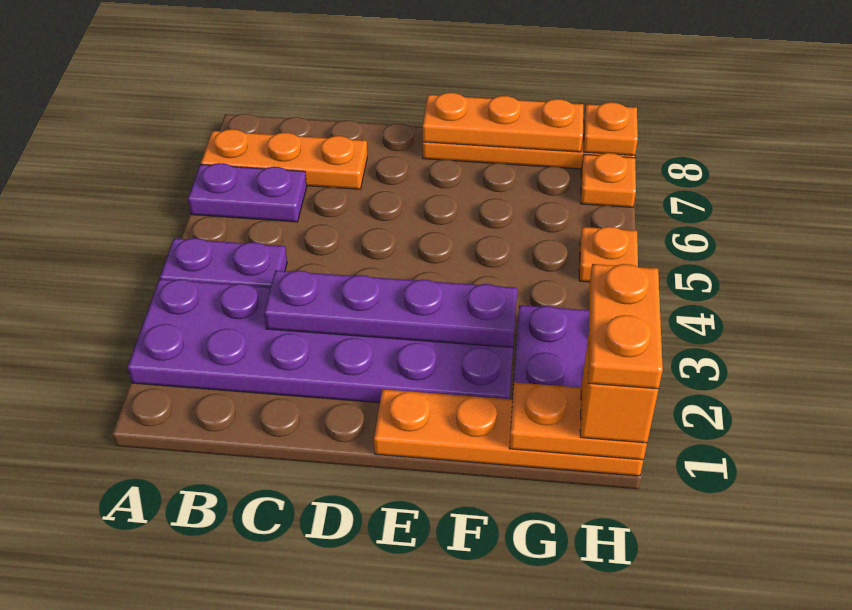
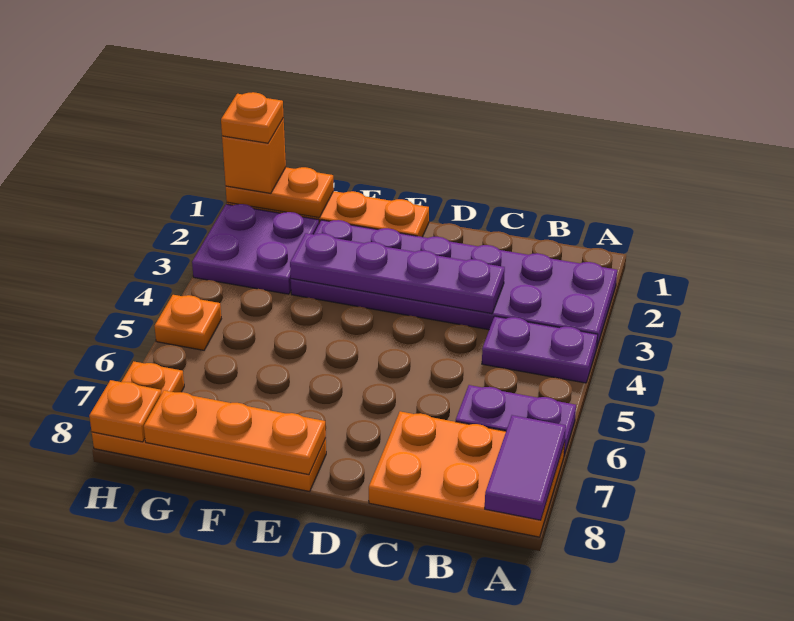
orange plate A7:C7 level 1 -> orange plate A7:C8 level 1
none -> purple tile A7:A8 level 2
orange plate H1:H2 level 4 -> orange plate H1 level 4

